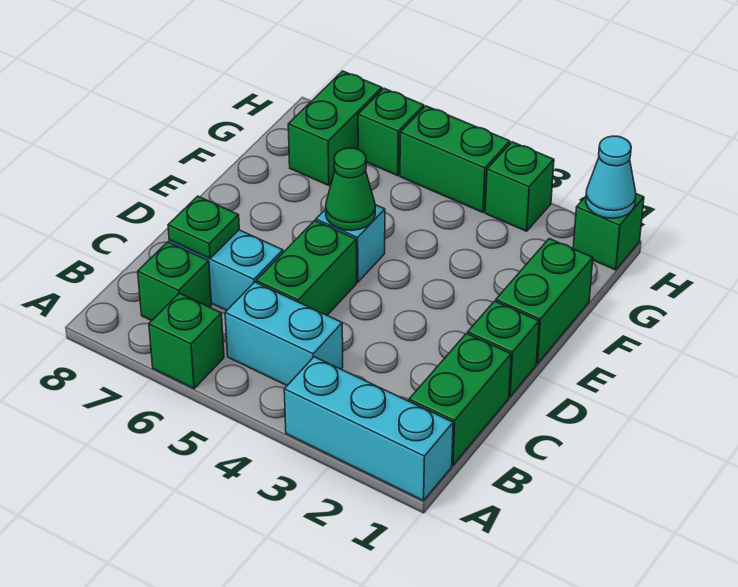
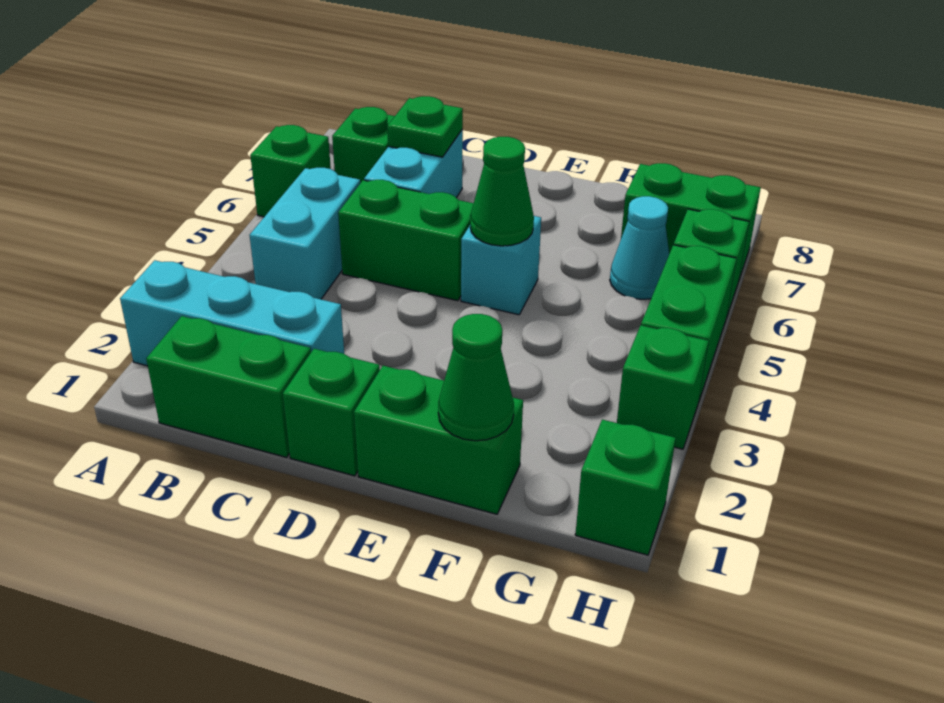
cyan brick A1:A3 level 1 -> cyan brick A2:C2 level 1
none -> green cone F1 level 2
cyan cone H1 level 2 -> cyan cone G6 level 1

